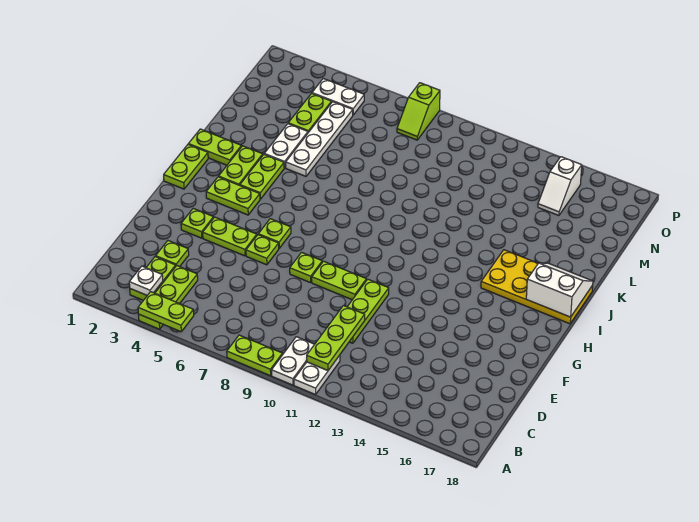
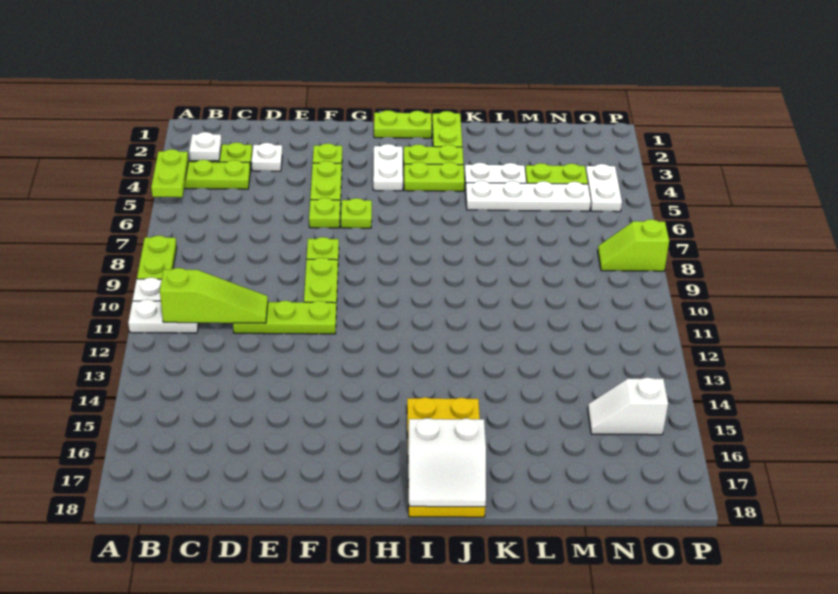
lime plate B11:D11 level 2 -> lime slope B11:D11 level 2 top B
lime plate D3 level 1 -> white plate D3 level 1
lime plate H3:H4 level 1 -> white plate H3:H4 level 1
white slope I17:J18 level 2 top I -> white slope I17:J18 level 2 top 17

